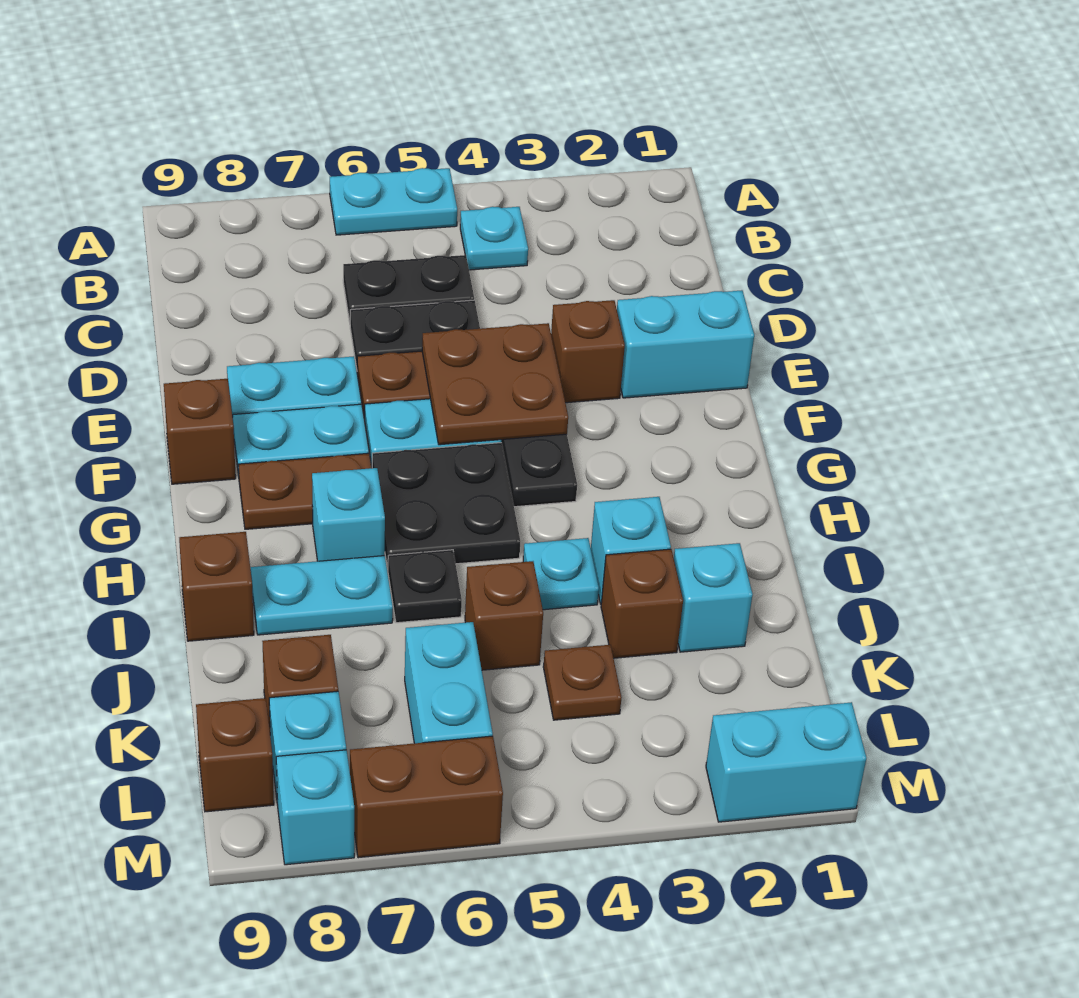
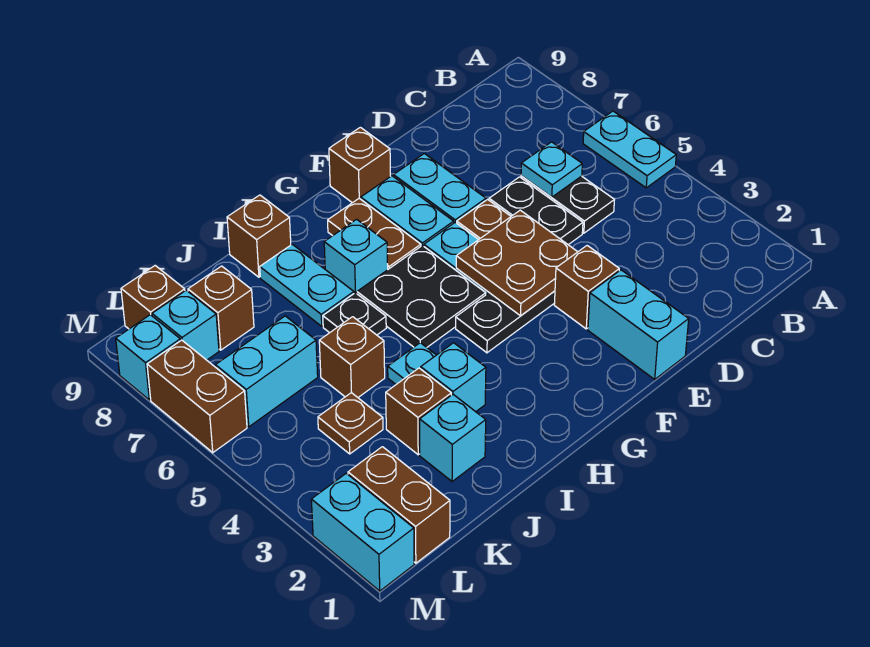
cyan plate B4 level 1 -> cyan plate C6 level 2
none -> brown brick L1:L2 level 1

